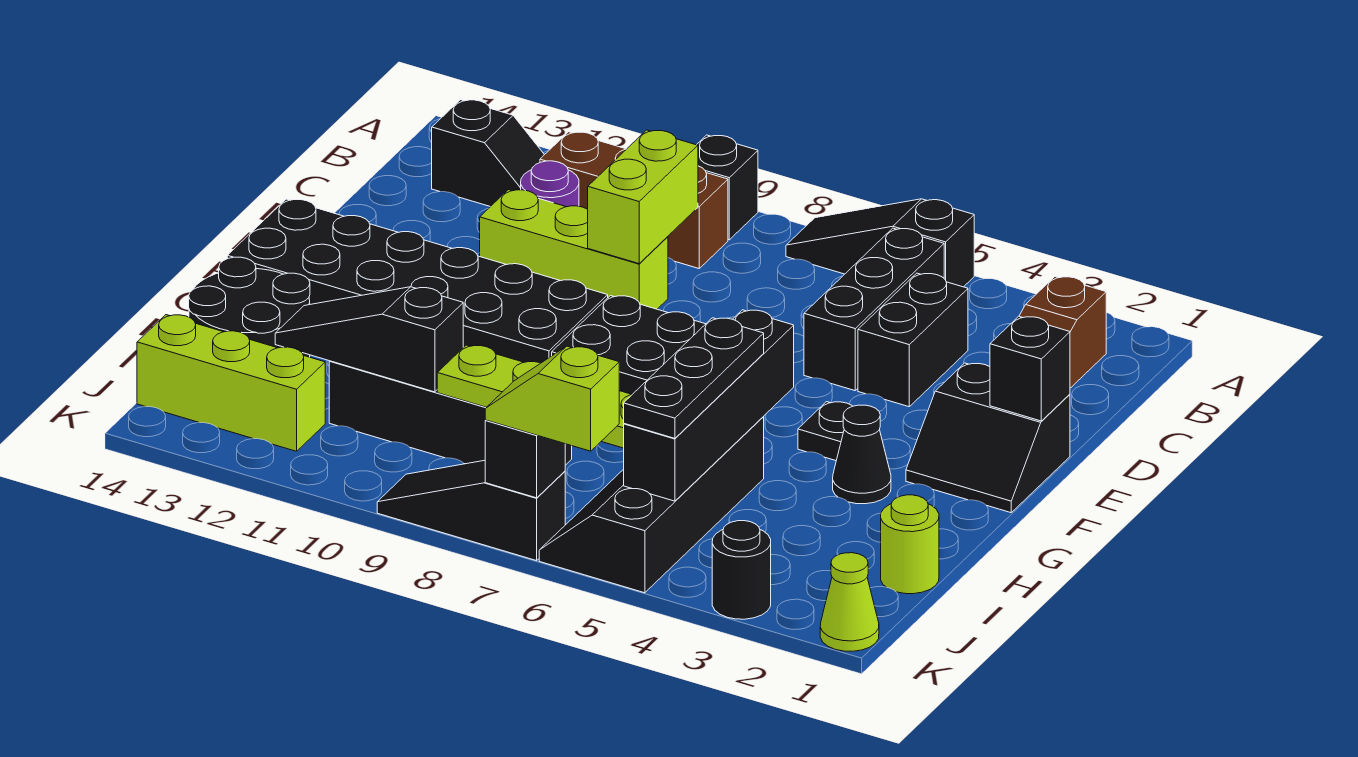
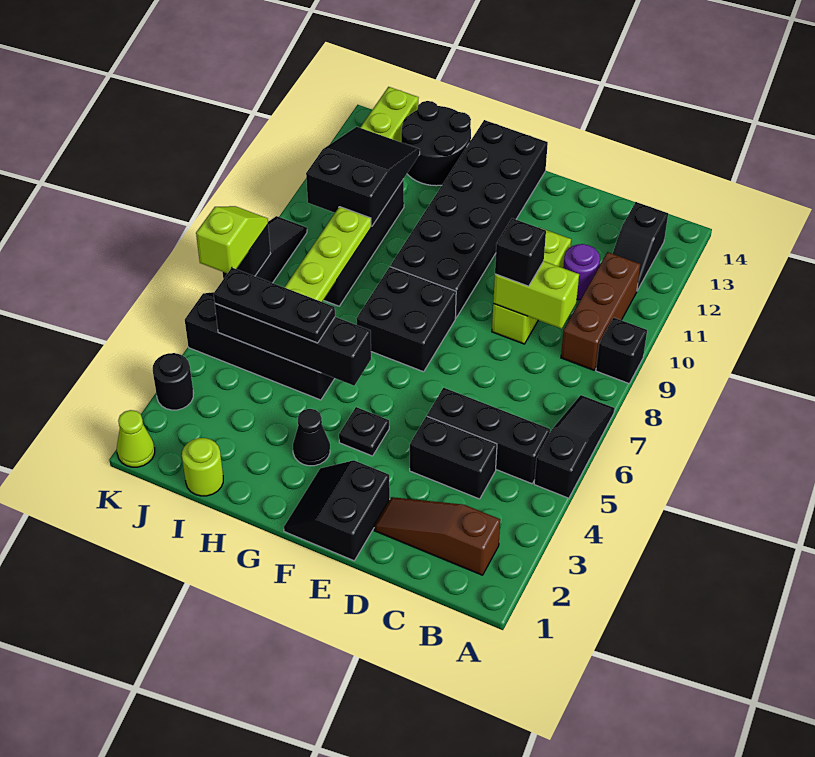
black brick E1 level 2 -> black brick D9 level 3
black slope I10:I12 level 2 top 10 -> black slope I10:J12 level 2 top 10

